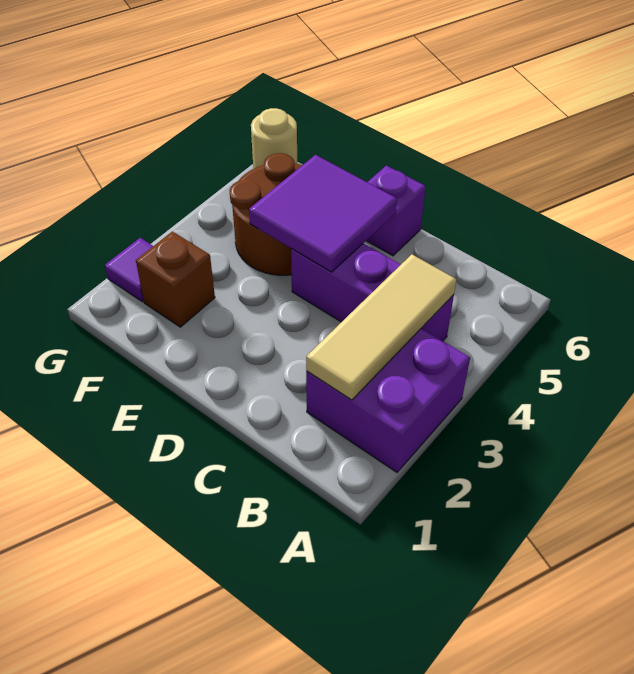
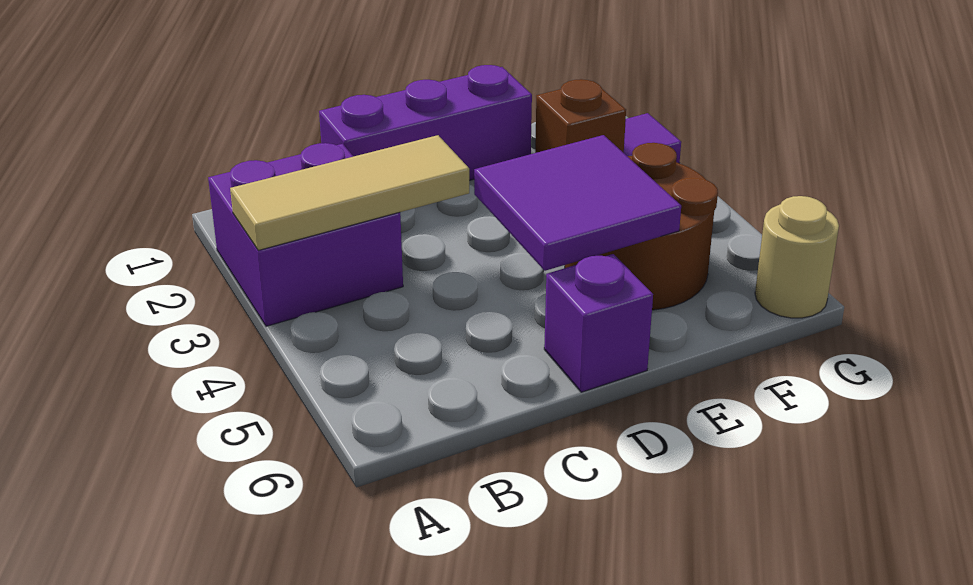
tan tile B2:B4 level 2 -> tan tile A3:C3 level 2
purple brick B4:D4 level 1 -> purple brick C1:E1 level 1

